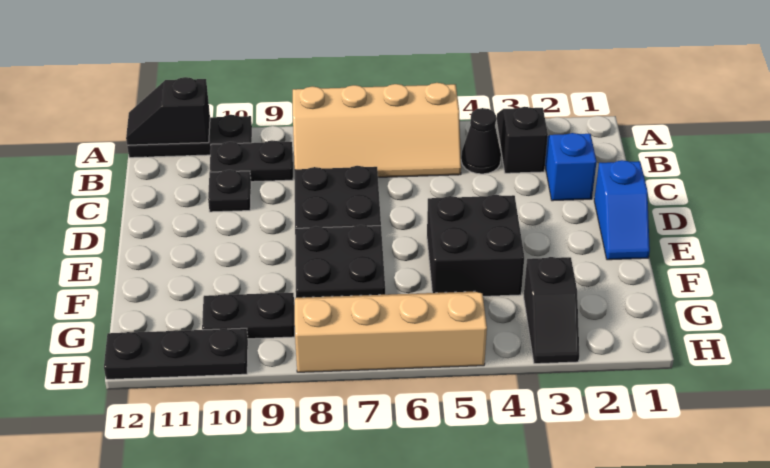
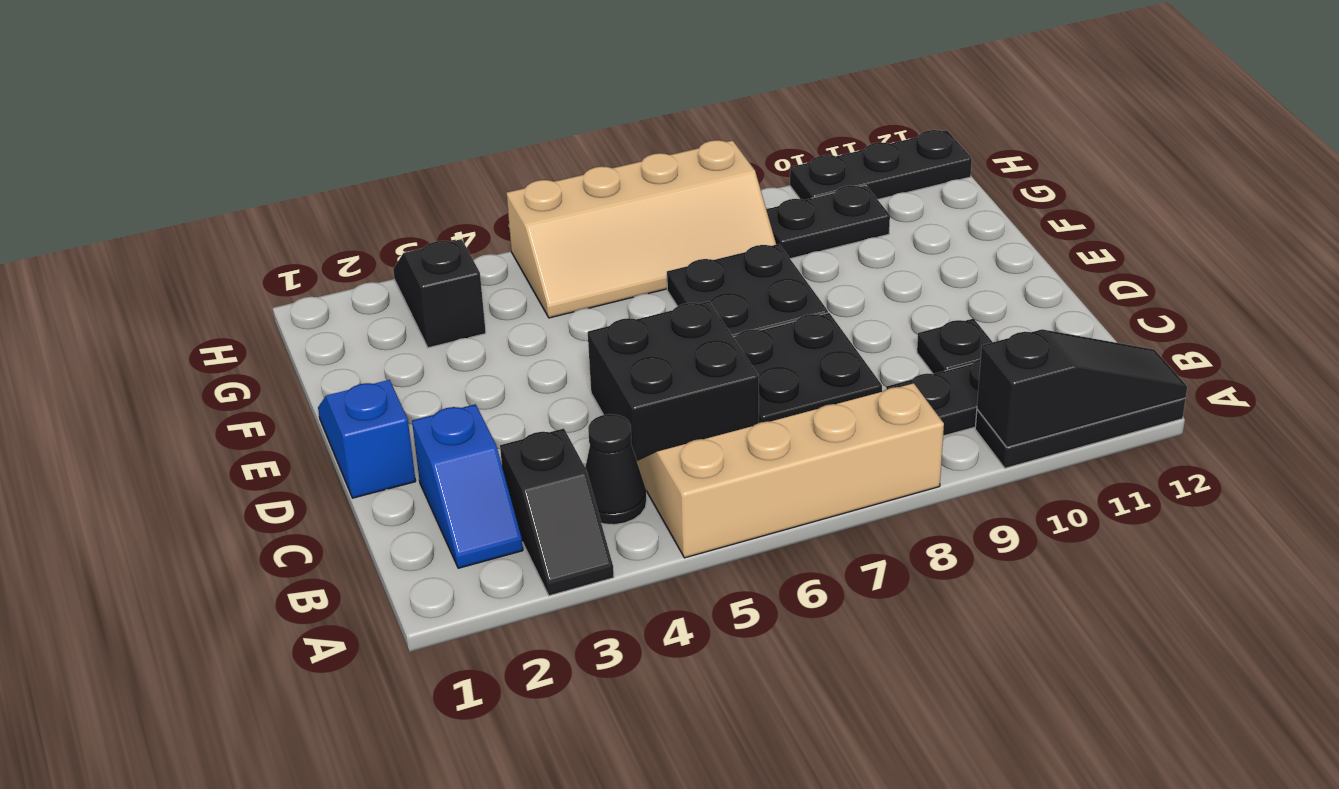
black slope A11:A12 level 2 top 11 -> black slope A10:A12 level 2 top 10
black brick E4:F5 level 1 -> black brick C5:D6 level 1

